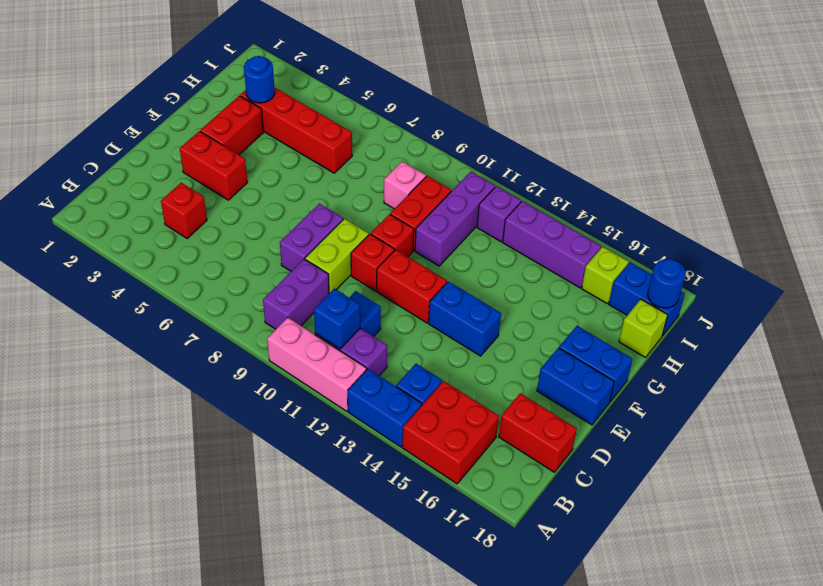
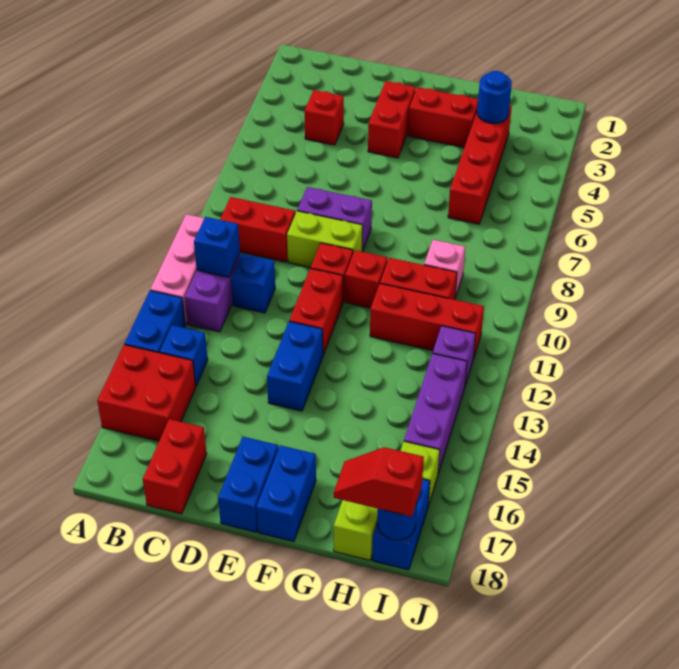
purple brick B9:C9 level 1 -> red brick B9:C9 level 1
purple brick G11:I11 level 1 -> red brick G11:I11 level 1
none -> red slope H18:I18 level 3 top I

